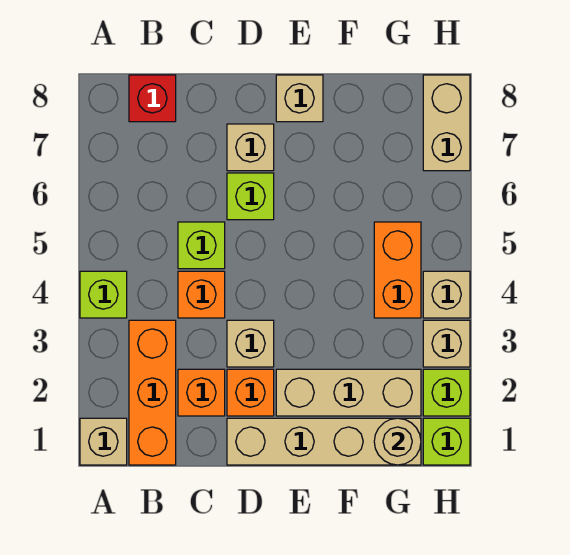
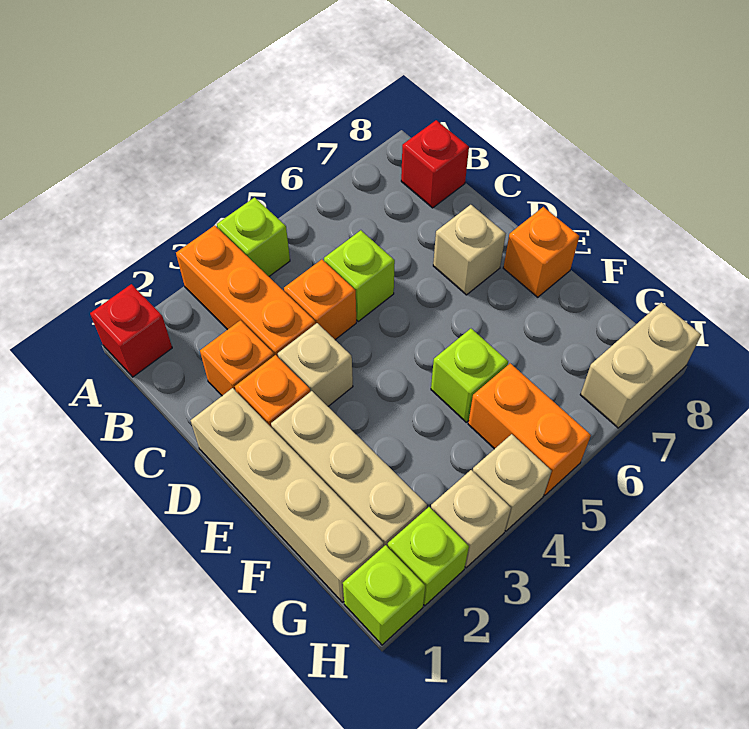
tan brick A1 level 1 -> red brick A1 level 1
orange brick B1:B3 level 1 -> orange brick A3:C3 level 1
lime brick D6 level 1 -> lime brick F5 level 1
tan brick E8 level 1 -> orange brick E8 level 1
tan round brick G1 level 2 -> none
orange brick G4:G5 level 1 -> orange brick G5:H5 level 1

